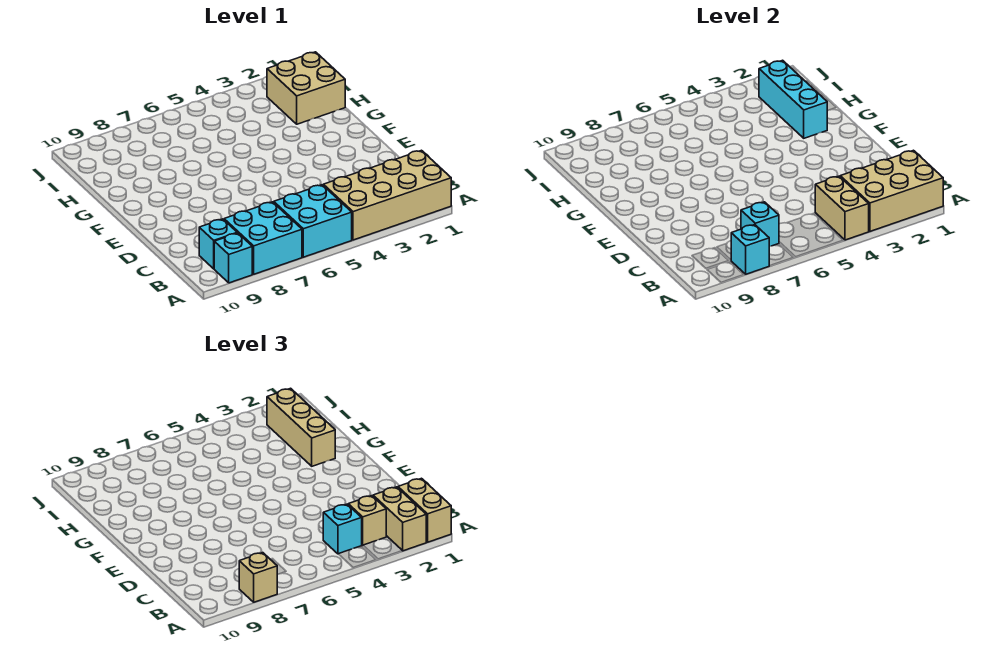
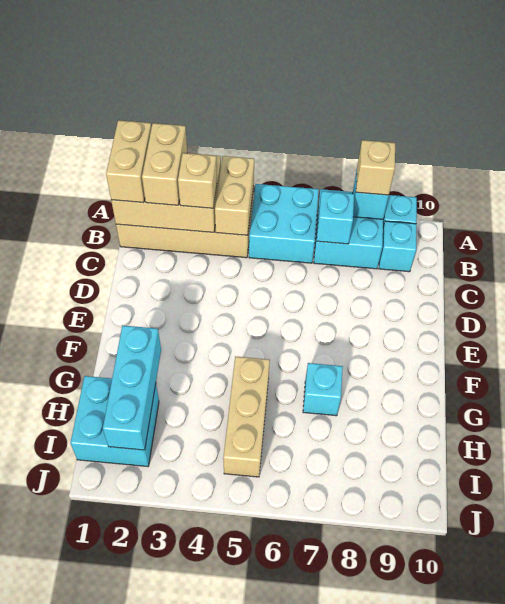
cyan brick B4 level 3 -> cyan brick G7 level 1
tan brick G2:I2 level 3 -> tan brick G5:I5 level 1
tan brick H1:I2 level 1 -> cyan brick H1:I2 level 1

